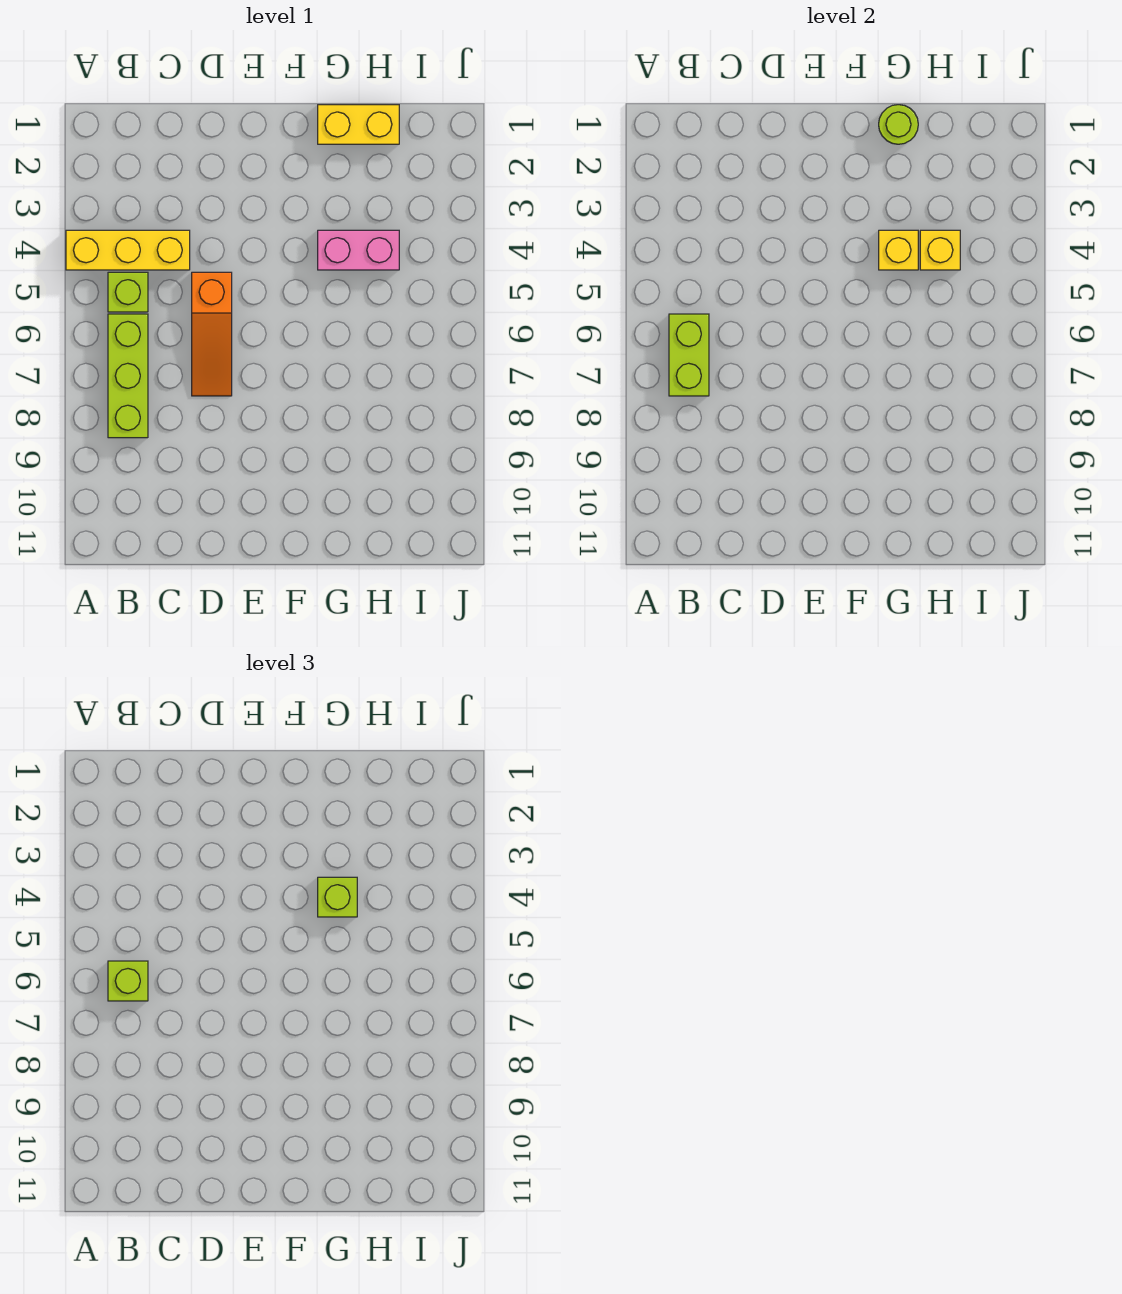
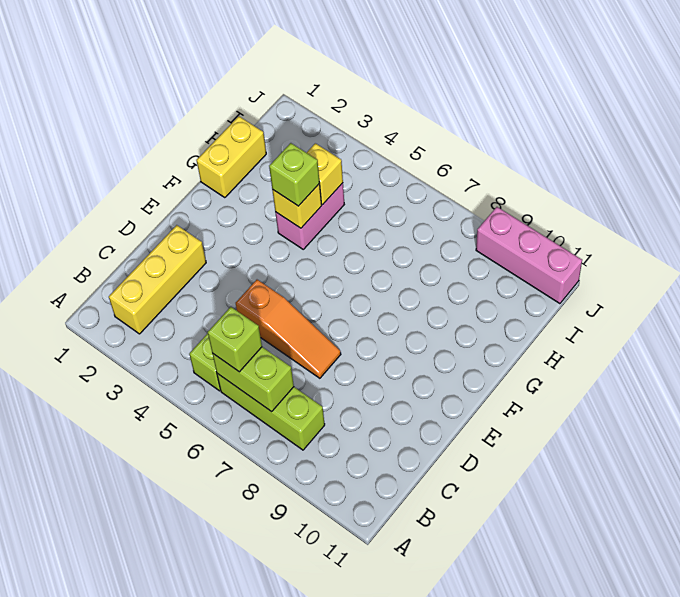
yellow brick A4:C4 level 1 -> yellow brick B2:D2 level 1
lime round brick G1 level 2 -> none
none -> pink brick J9:J11 level 1

